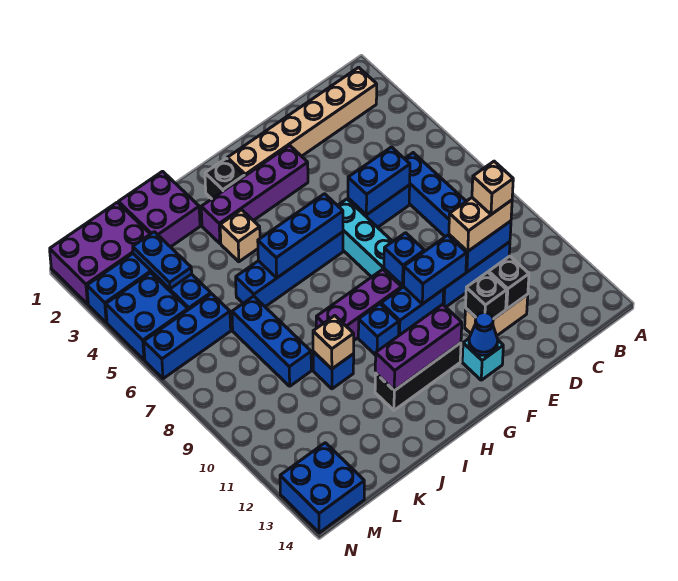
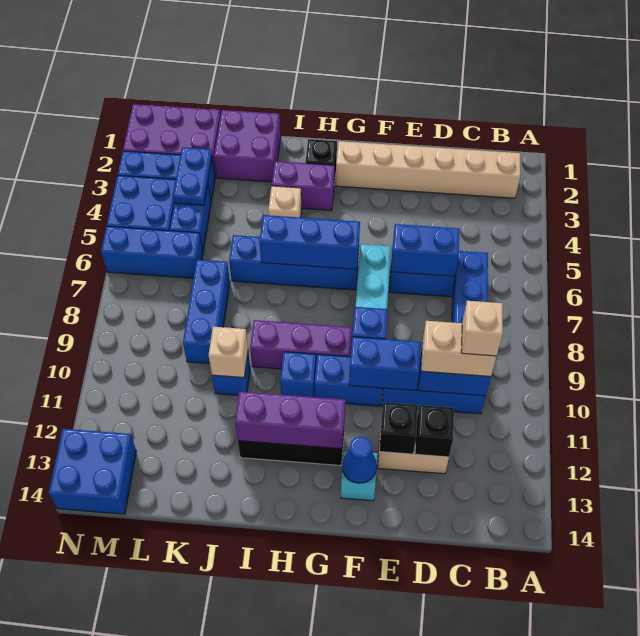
purple brick F3:I3 level 1 -> purple brick H3:I3 level 1

